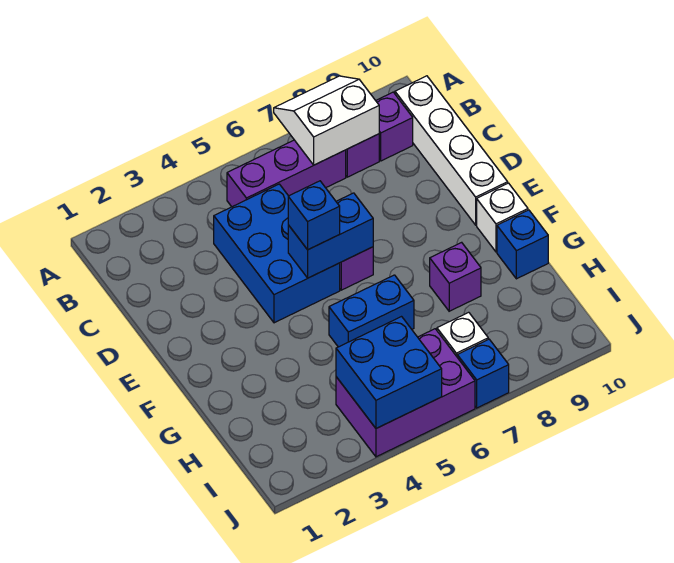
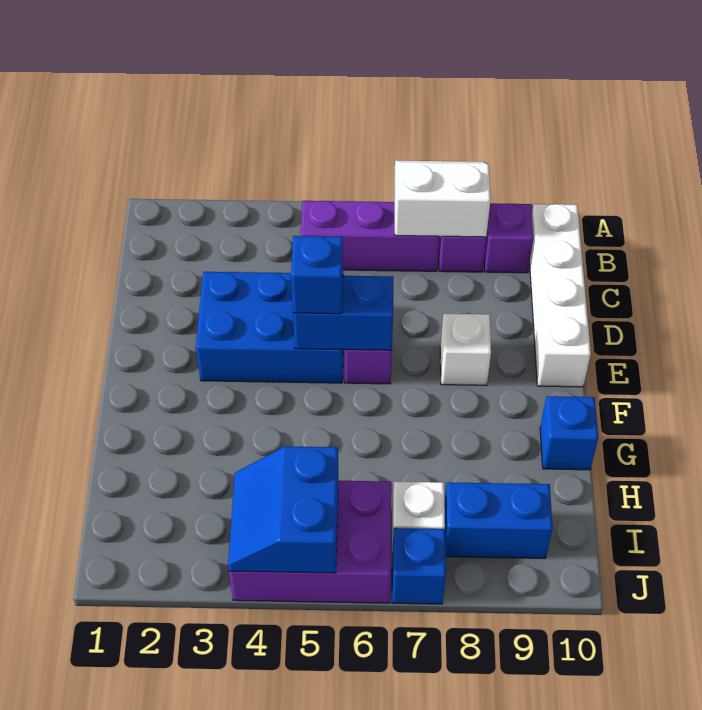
blue brick C4:E5 level 1 -> blue brick D3:E5 level 1
white brick F10 level 1 -> white brick E8 level 1
blue brick G5:G6 level 1 -> blue brick I8:I9 level 1
purple brick G8 level 1 -> none
blue brick I4:J5 level 2 -> blue slope I4:J5 level 2 top 5

